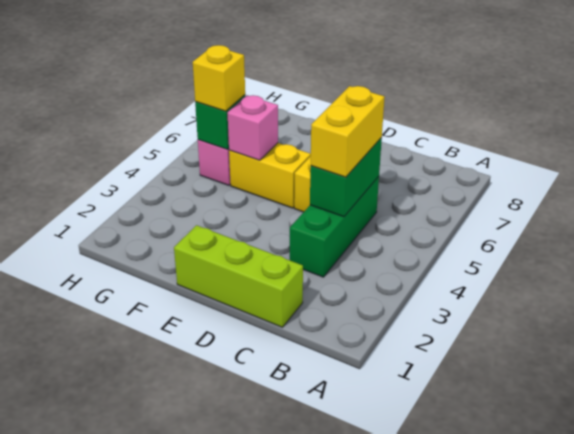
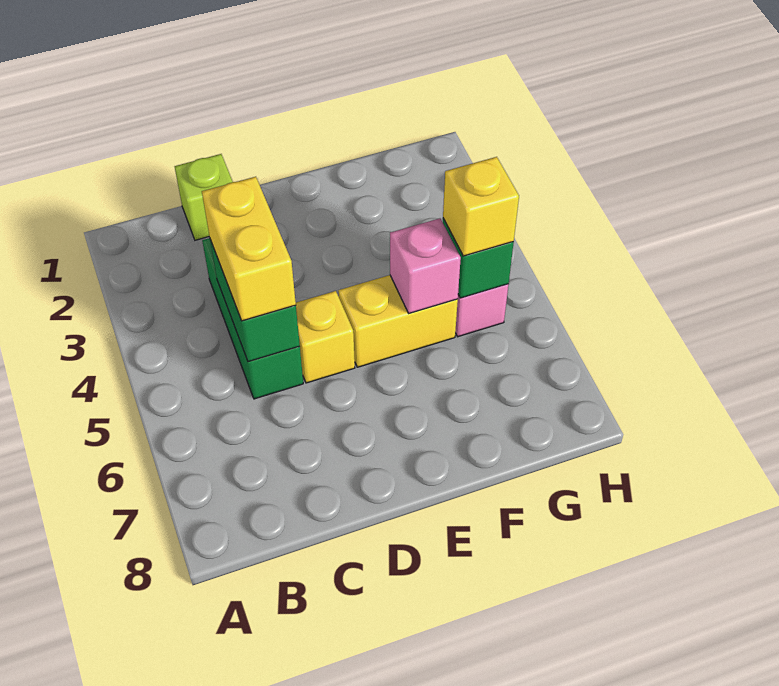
lime brick C1:E1 level 1 -> lime brick C1 level 1

